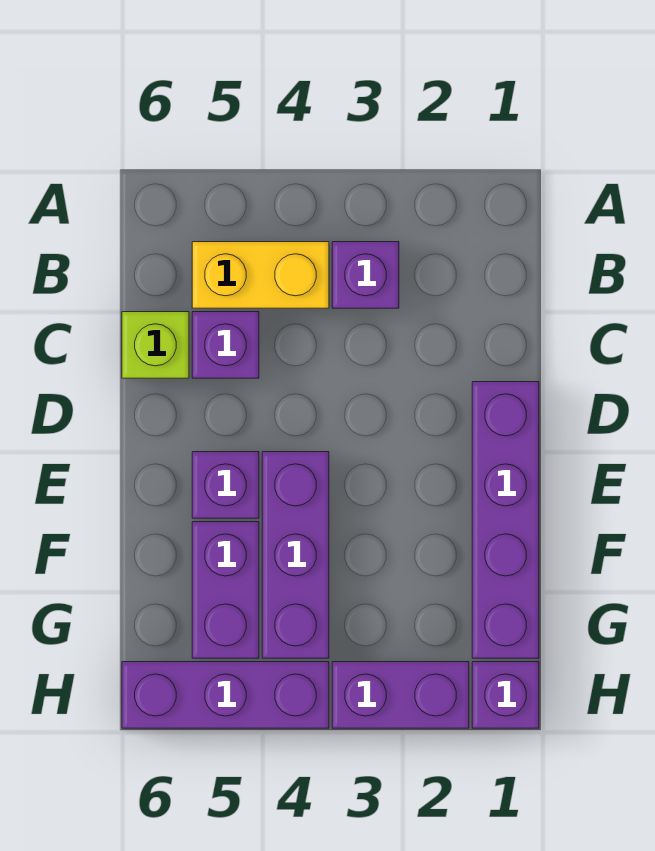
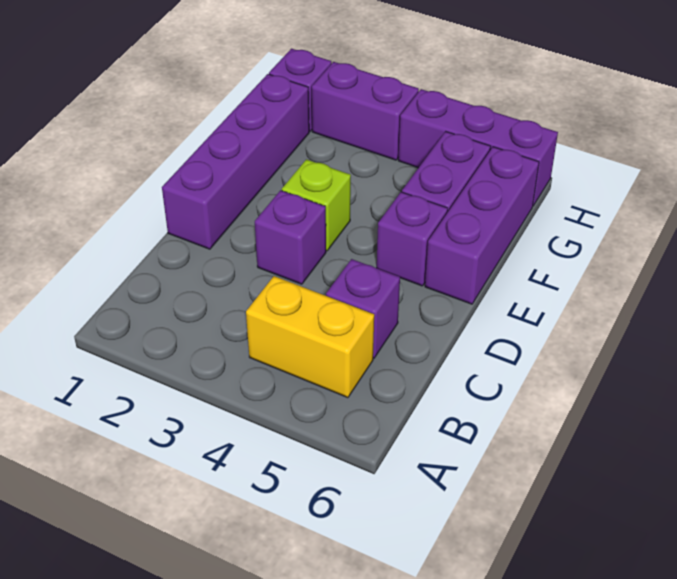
purple brick B3 level 1 -> purple brick D3 level 1
lime brick C6 level 1 -> lime brick E3 level 1
purple brick E4:G4 level 1 -> purple brick E6:G6 level 1

